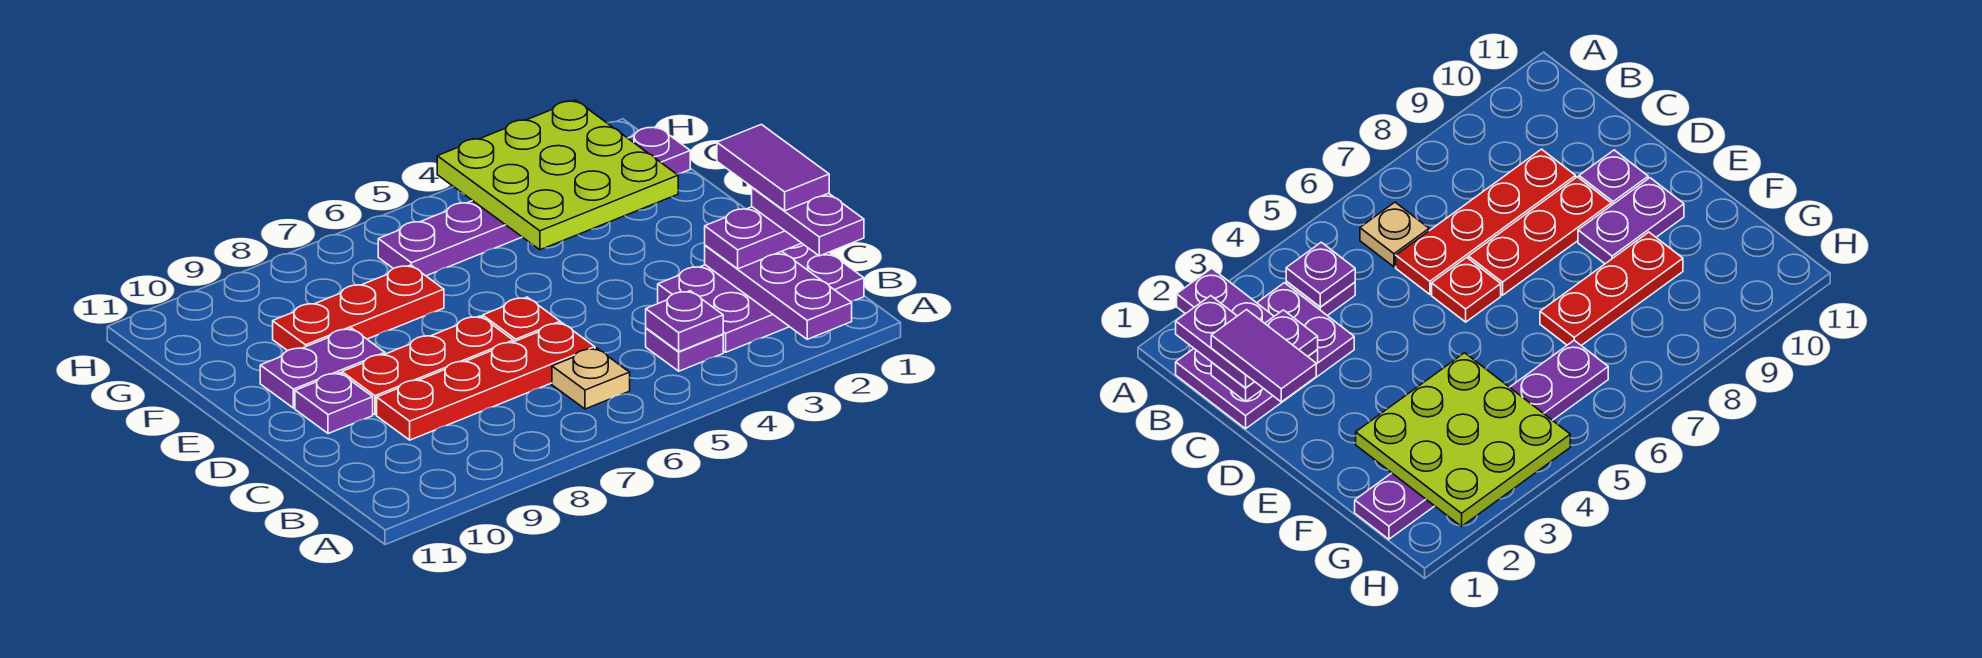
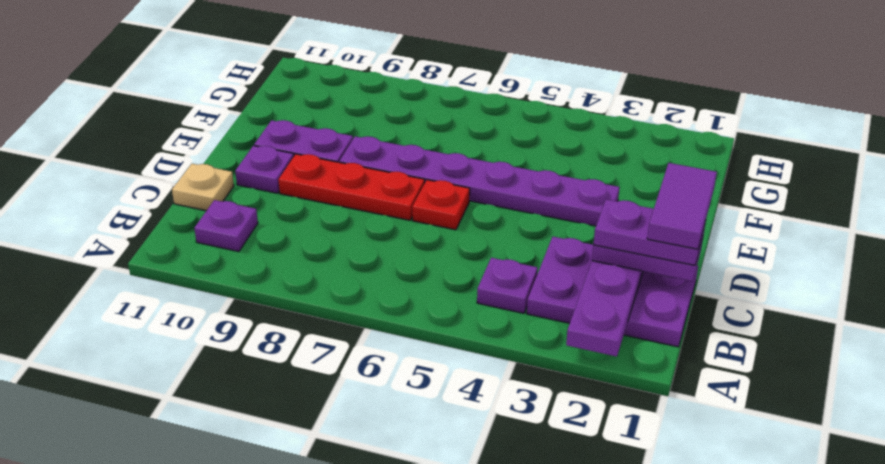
purple plate B1:C1 level 4 -> purple plate C1:C2 level 4
purple plate B4 level 2 -> purple plate B10 level 1
tan plate B6 level 1 -> tan plate C11 level 1
red plate C6:C9 level 1 -> none
lime plate F2:H4 level 2 -> none
red plate F7:F9 level 1 -> none
purple plate G1:G6 level 1 -> purple plate E3:E8 level 1

